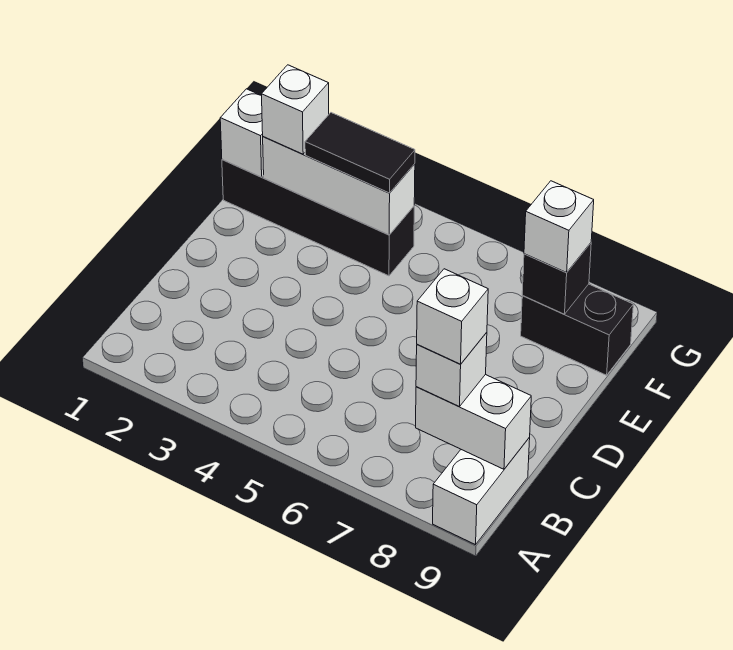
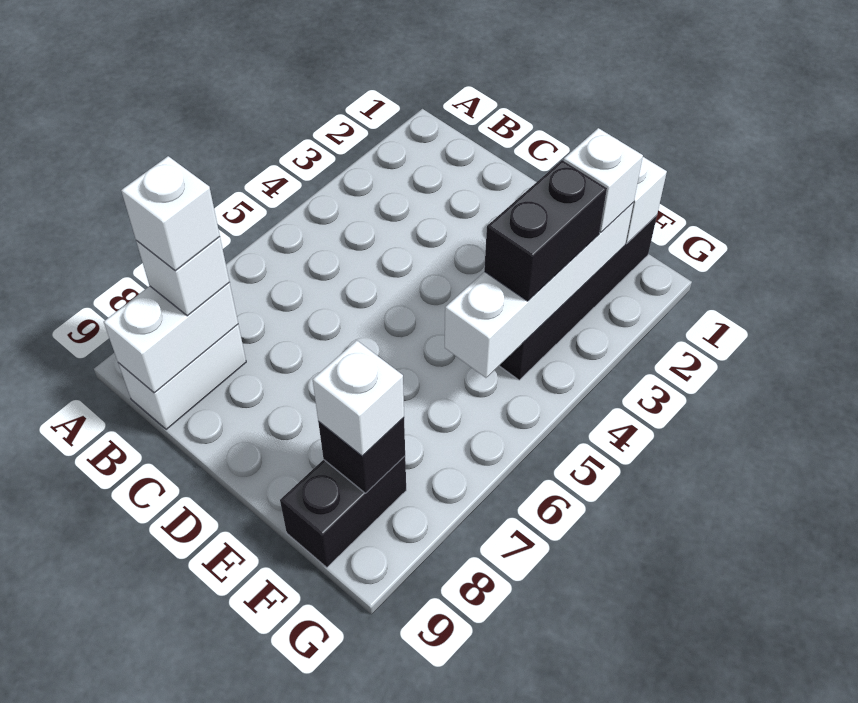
white brick A9:B9 level 1 -> white brick B8:B9 level 1
white brick F2:F4 level 2 -> white brick F2:F5 level 2
black tile F3:F4 level 3 -> black brick F3:F4 level 3

